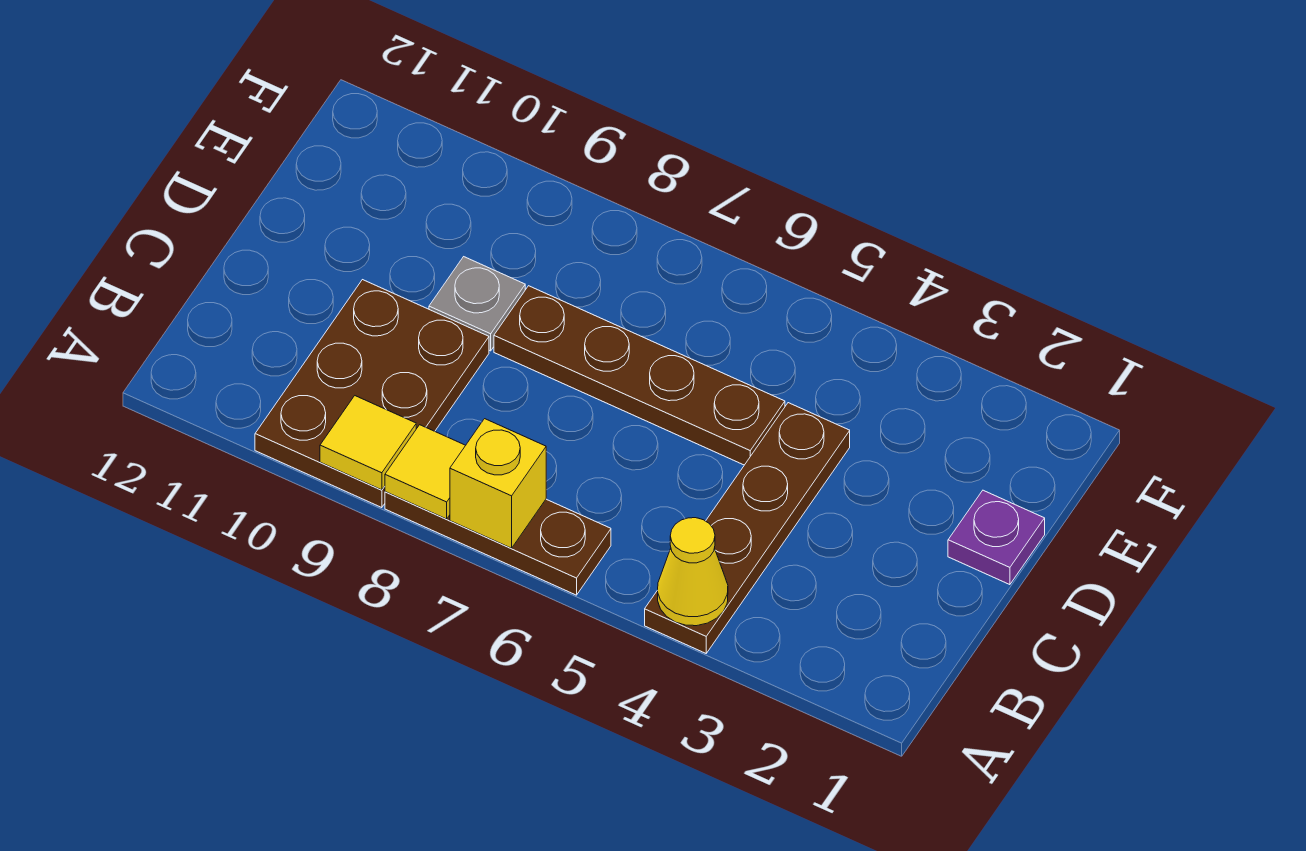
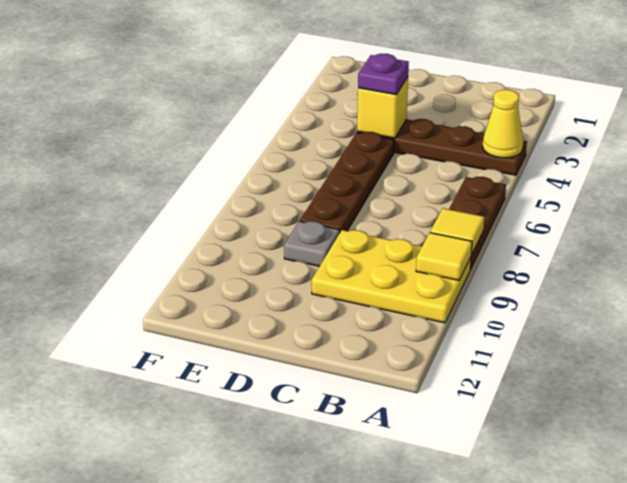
yellow brick A7 level 2 -> yellow brick D4 level 2
brown plate A9:C10 level 1 -> yellow plate A9:C10 level 1
purple plate D1 level 1 -> purple plate D4 level 3

